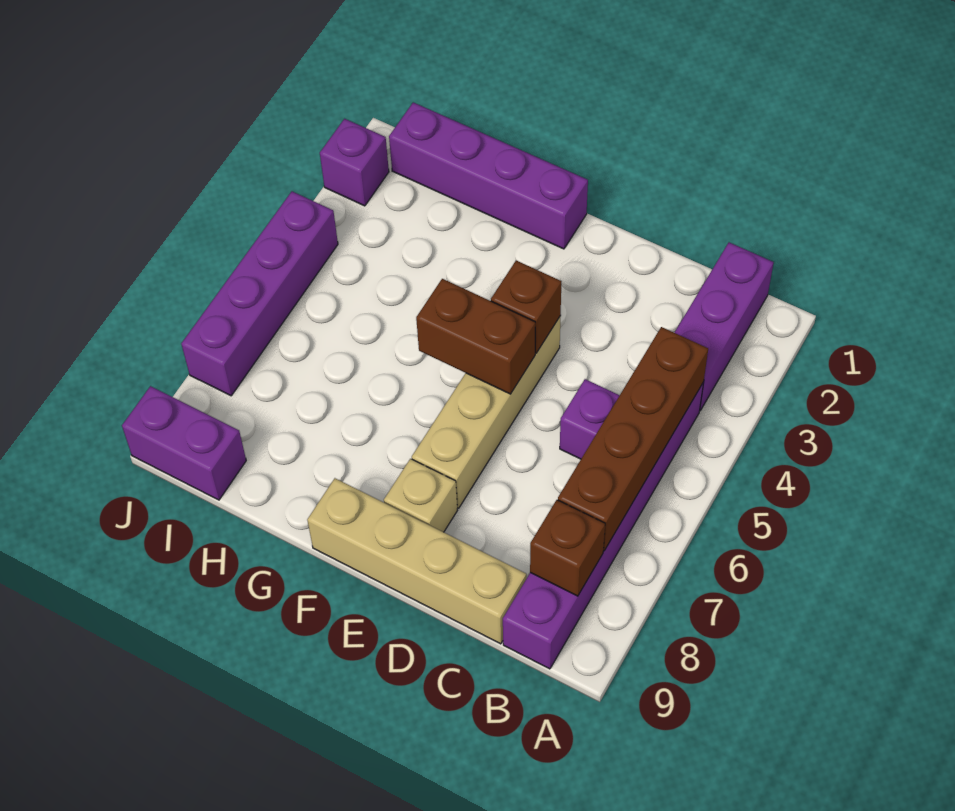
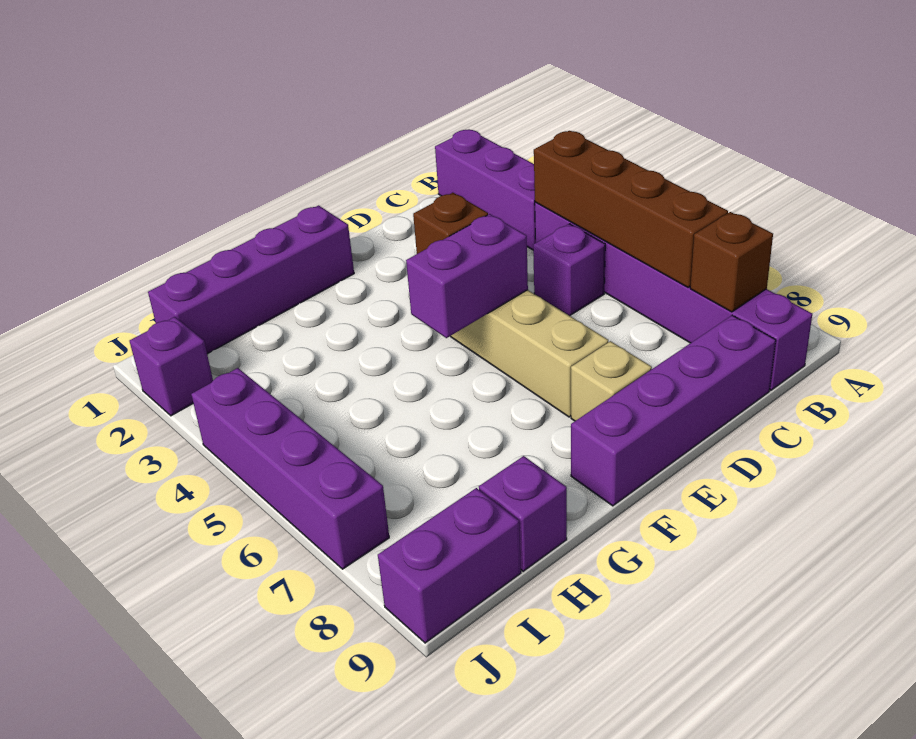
tan brick C9:F9 level 1 -> purple brick C9:F9 level 1
brown brick E5:F5 level 2 -> purple brick E5:F5 level 2
none -> purple brick H9 level 1

